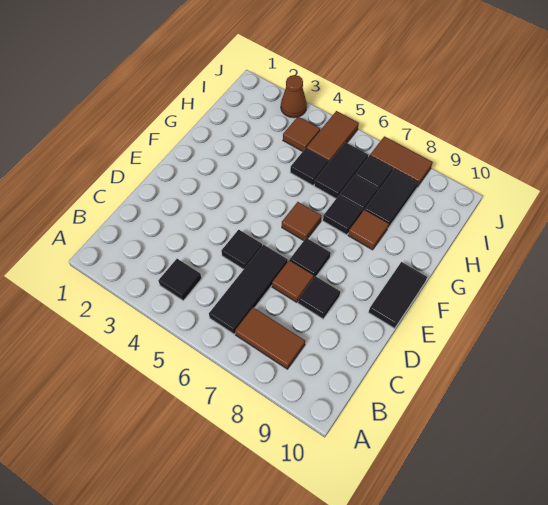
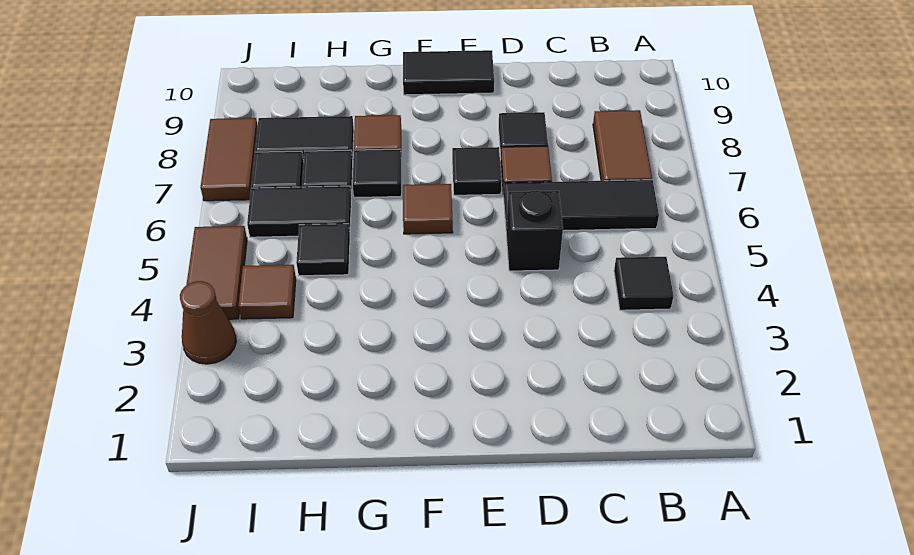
black tile D5 level 1 -> black brick D5 level 1
brown tile I5:J5 level 1 -> brown tile J4:J5 level 1

